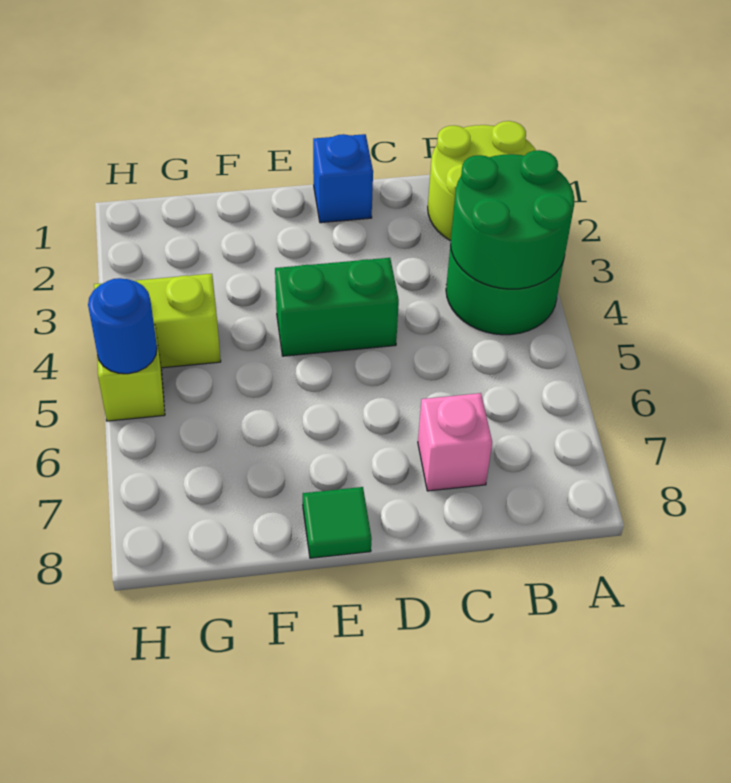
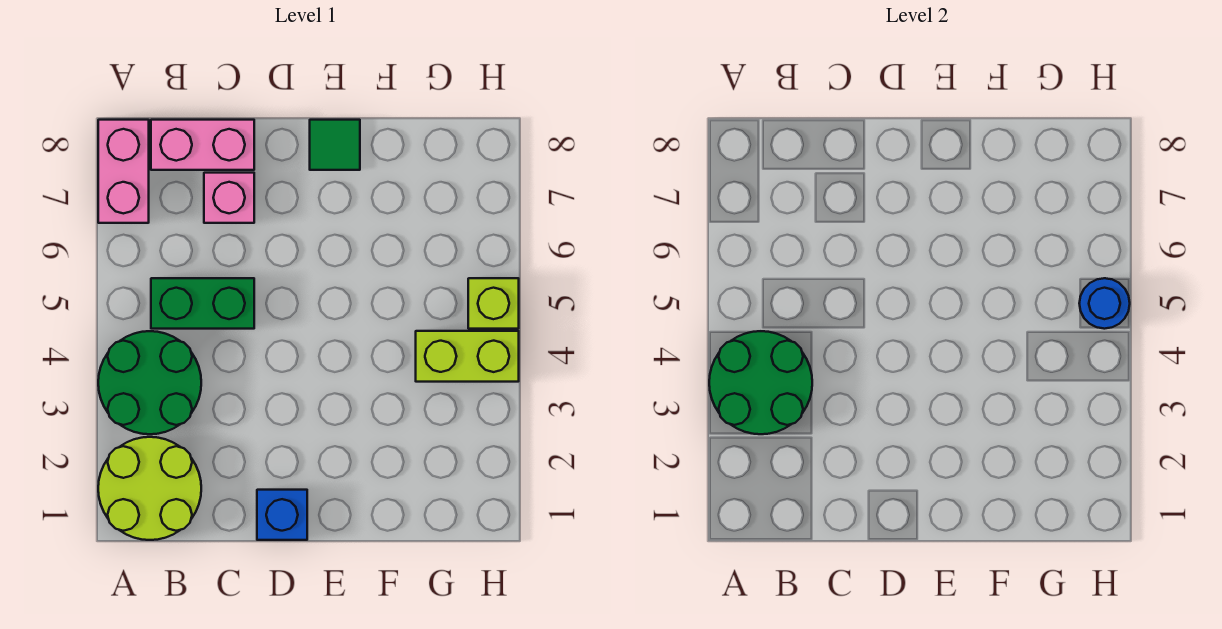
none -> pink brick A7:A8 level 1
none -> pink brick B8:C8 level 1
green brick D4:E4 level 1 -> green brick B5:C5 level 1

